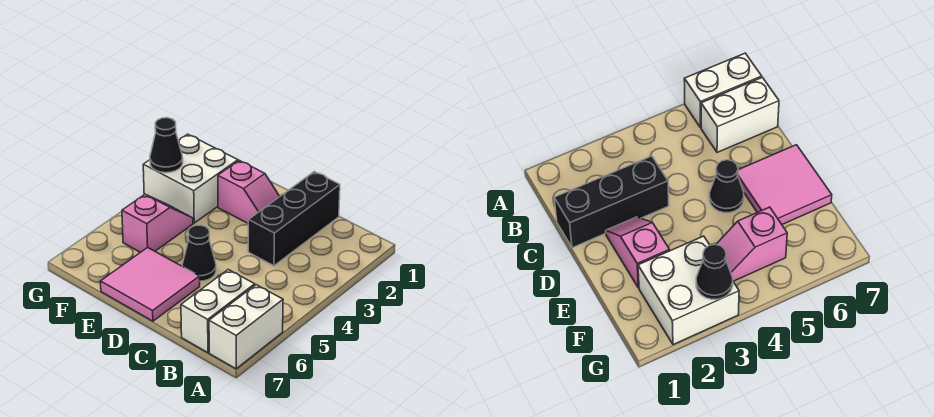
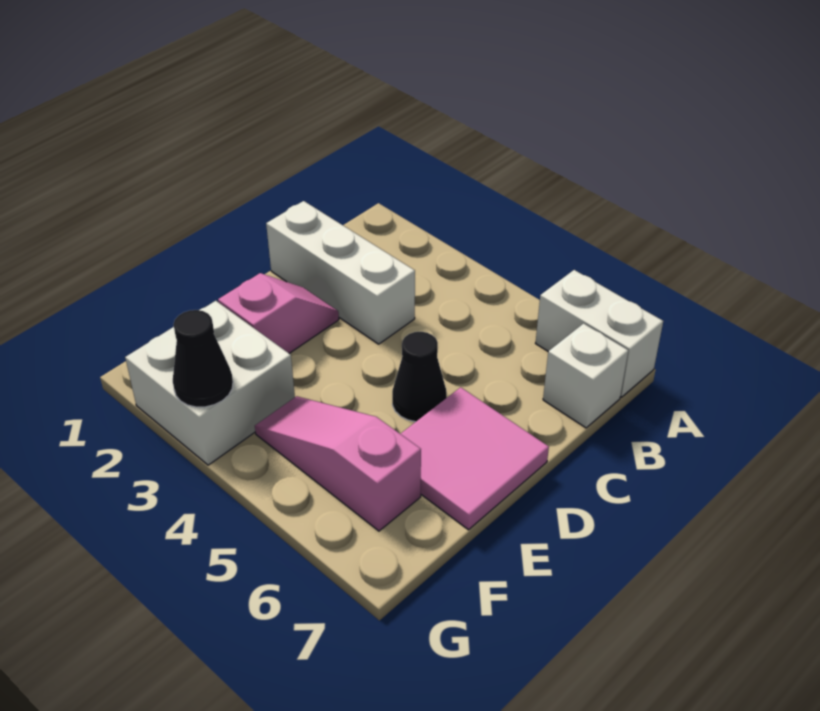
white brick B6:B7 level 1 -> white brick B7 level 1
black brick C1:C3 level 1 -> white brick C1:C3 level 1
pink slope F4:F5 level 1 top 5 -> pink slope F4:F6 level 1 top 6

